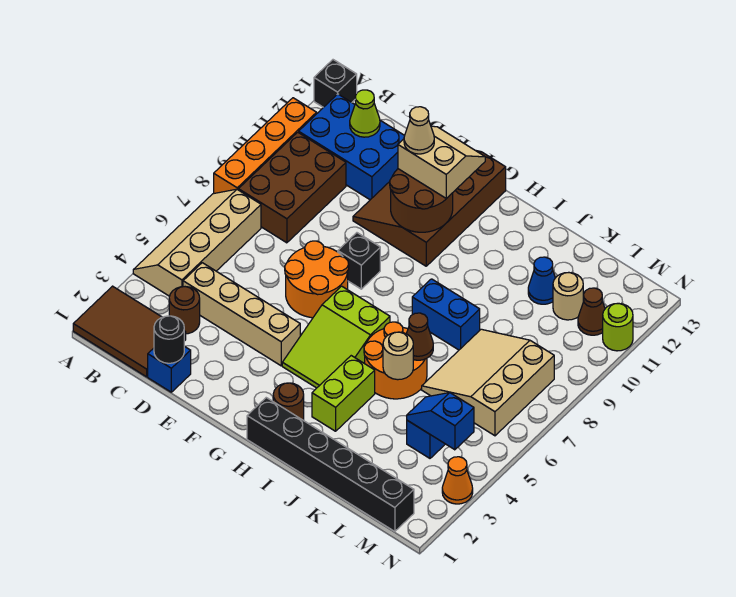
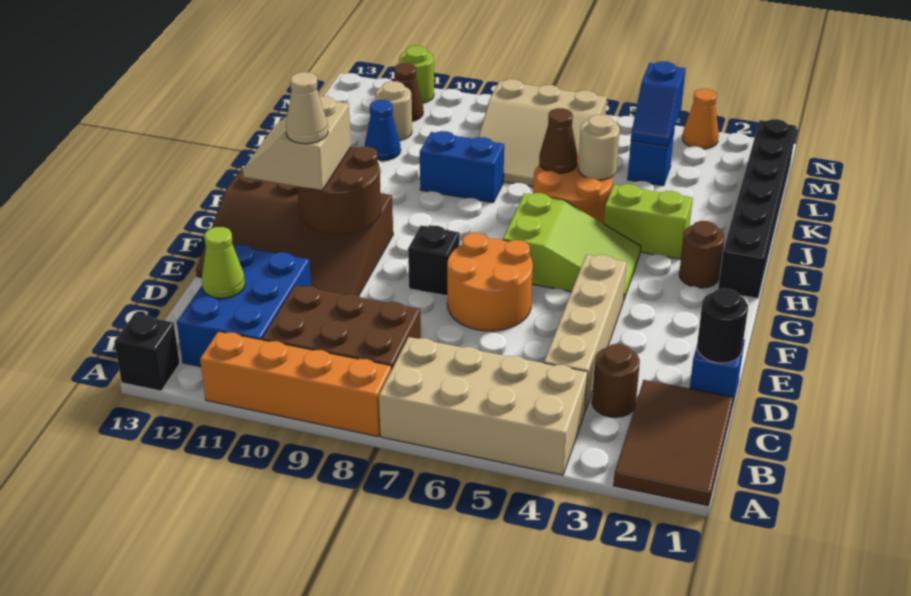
tan slope A4:B7 level 1 top B -> tan brick A4:B7 level 1
blue brick I8:J8 level 1 -> blue brick J8:J9 level 1

